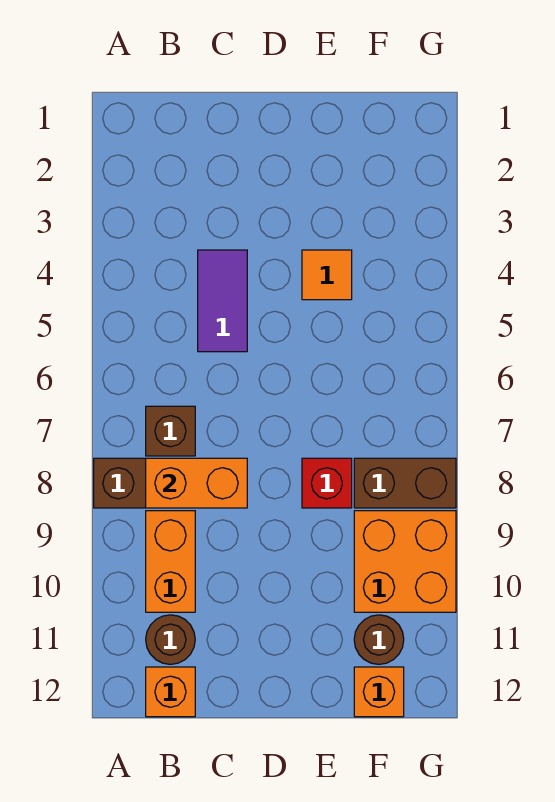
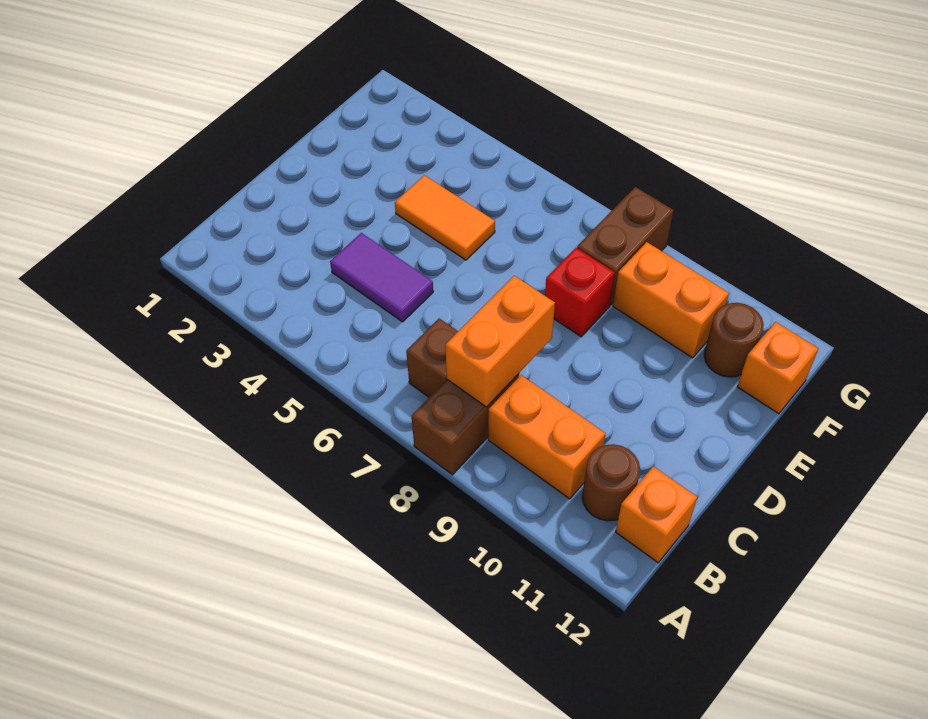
orange tile E4 level 1 -> orange tile E4:E5 level 1
orange brick F9:G10 level 1 -> orange brick F9:F10 level 1

